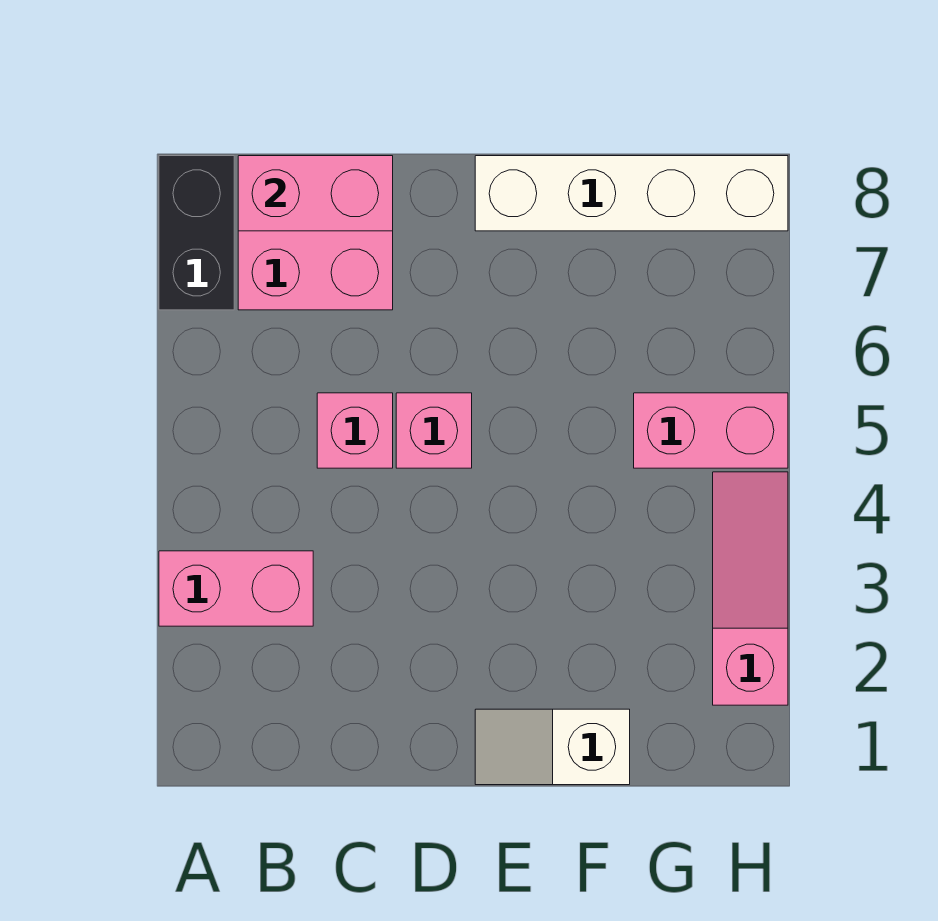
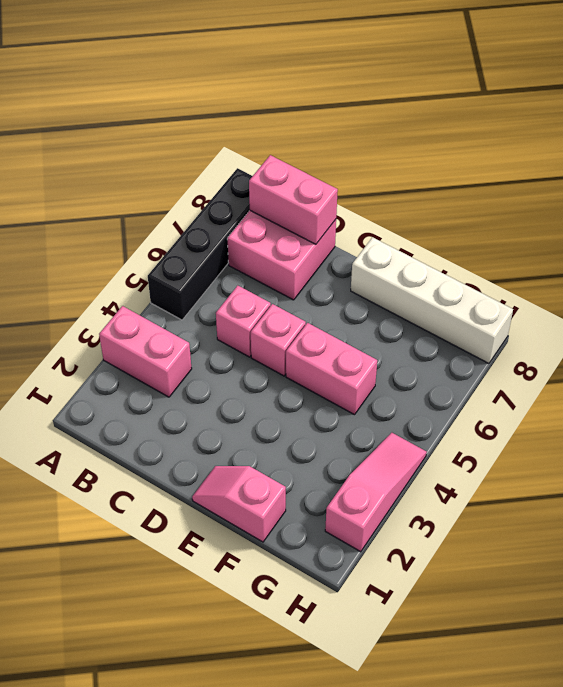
black brick A7:A8 level 1 -> black brick A5:A8 level 1
white slope E1:F1 level 1 top F -> pink slope E1:F1 level 1 top F
pink brick G5:H5 level 1 -> pink brick E5:F5 level 1

